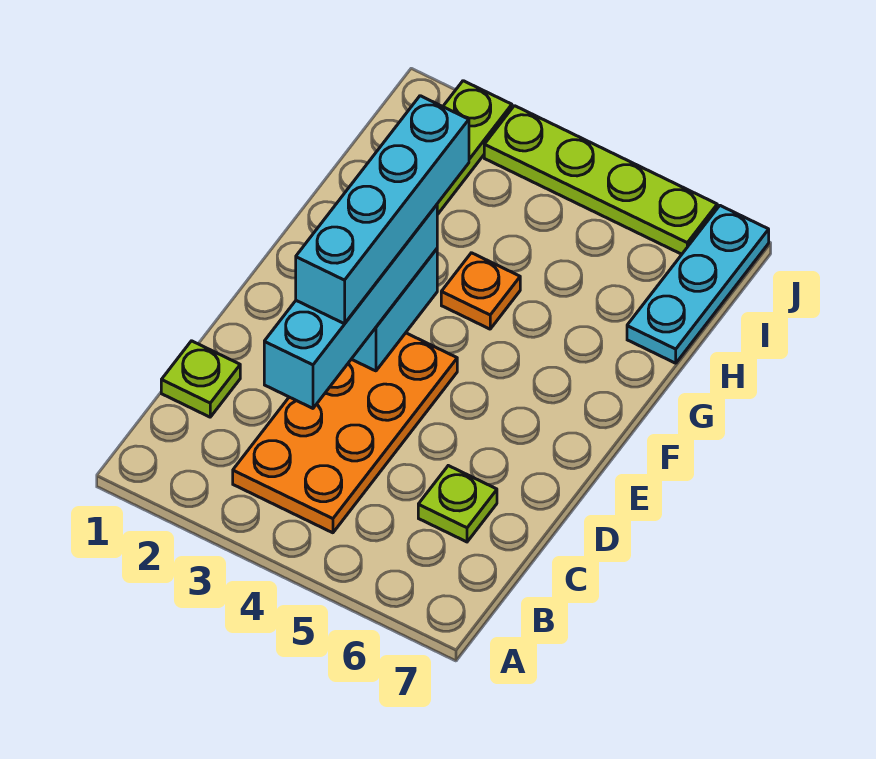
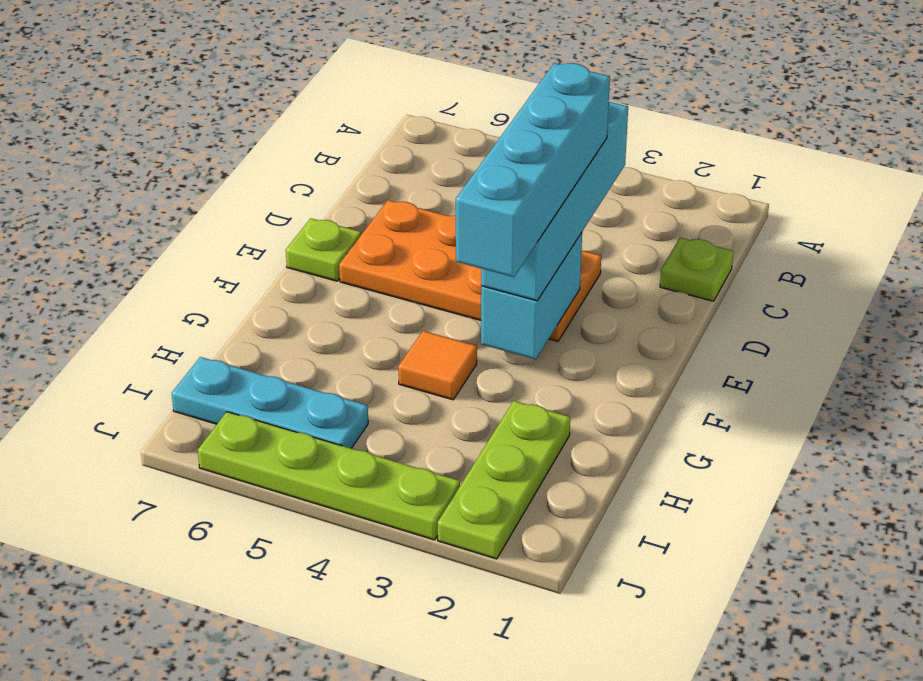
orange plate B3:E4 level 1 -> orange plate D3:E6 level 1
lime plate C6 level 1 -> lime plate E7 level 1
orange plate G4 level 1 -> orange tile G4 level 1
cyan plate H7:J7 level 1 -> cyan plate I5:I7 level 1

